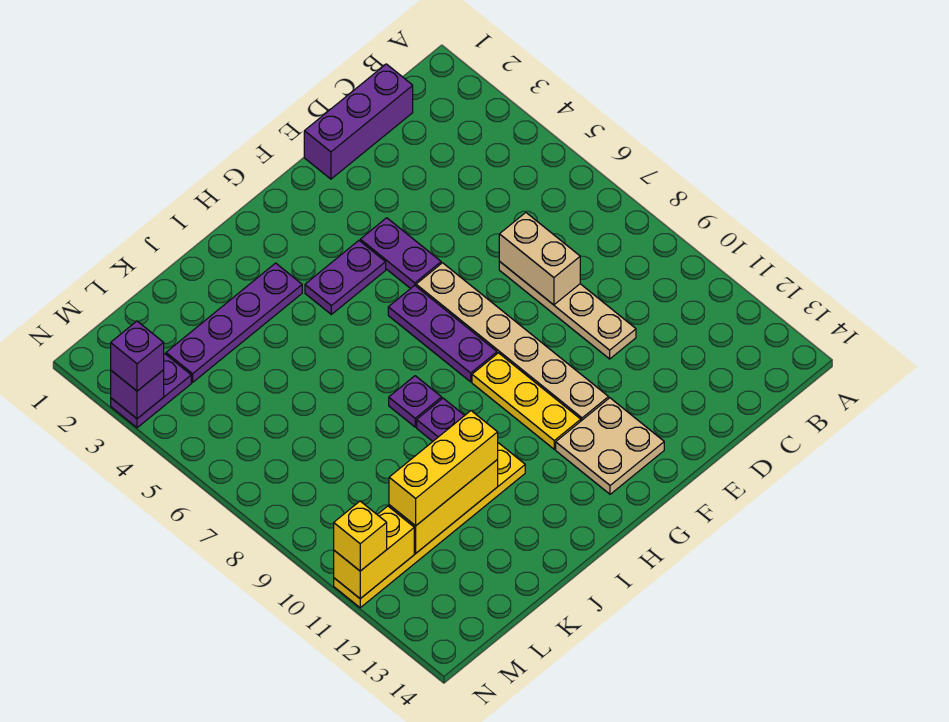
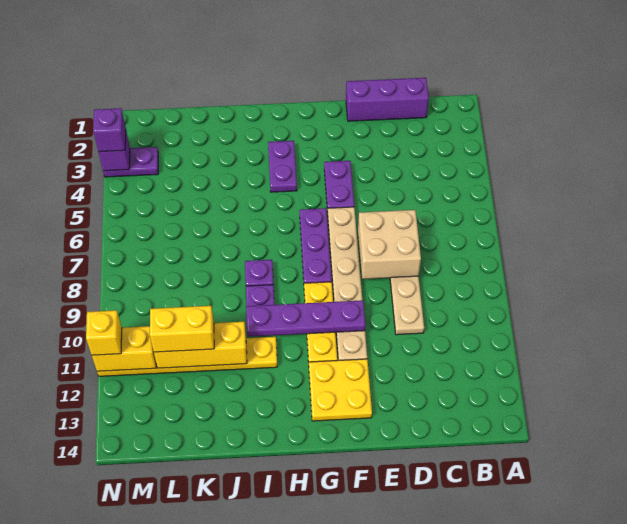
tan brick D7:D8 level 2 -> tan brick D7:E8 level 2
tan plate F12:G13 level 1 -> yellow plate F12:G13 level 1
purple plate G4:H4 level 1 -> purple plate H3:H4 level 1
purple plate I3:L3 level 1 -> purple plate F10:I10 level 2
yellow brick J11:L11 level 3 -> yellow brick K11:L11 level 3

